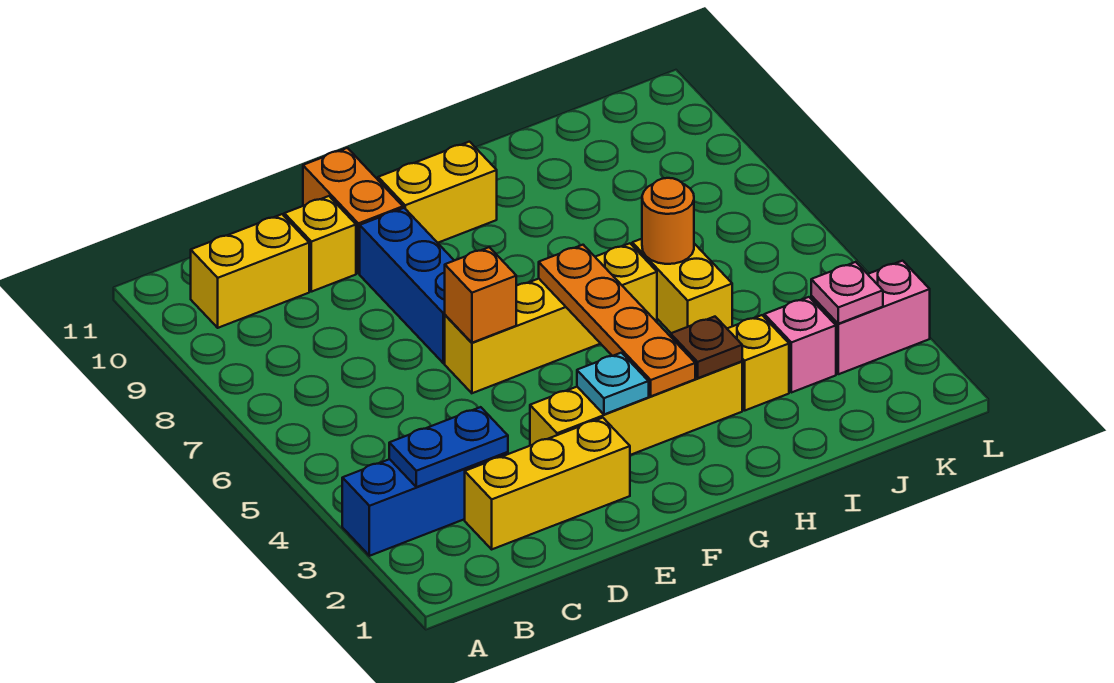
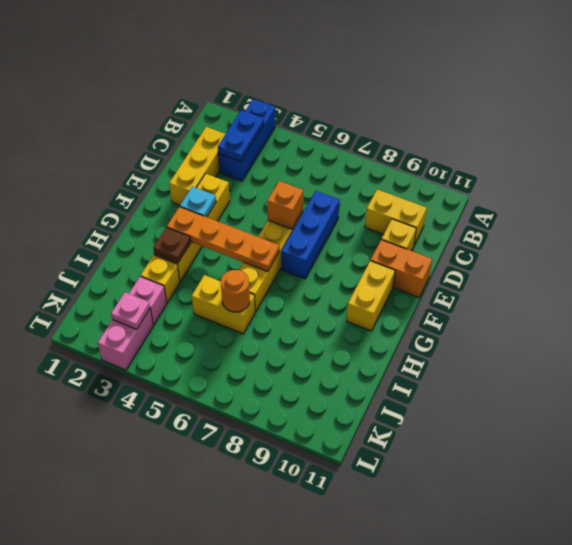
yellow brick B10:C10 level 1 -> yellow brick C9:C10 level 1
blue brick E7:E9 level 1 -> blue brick D7:F7 level 1

